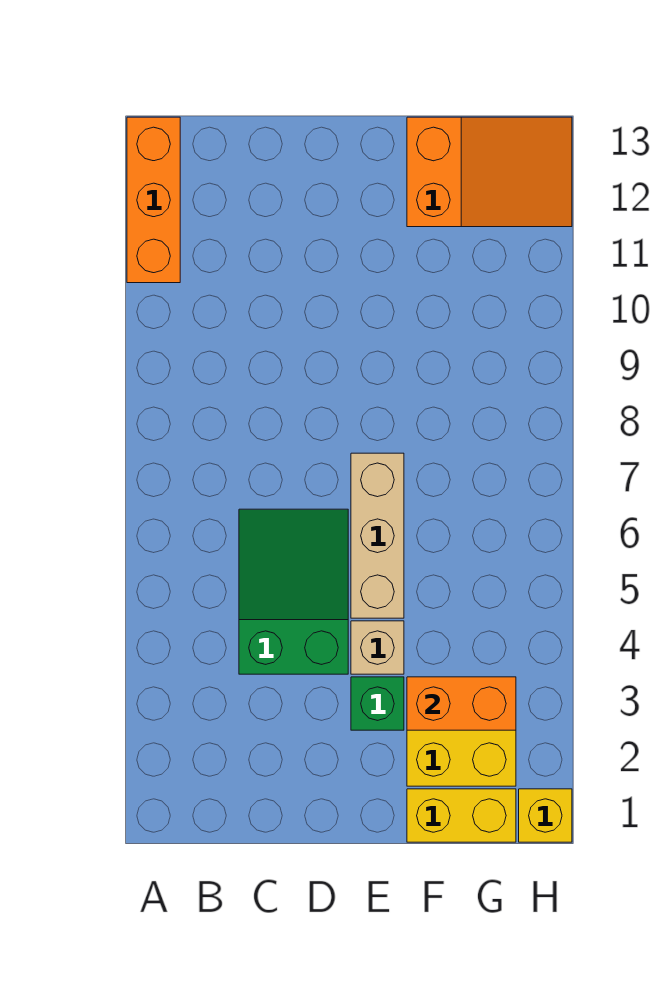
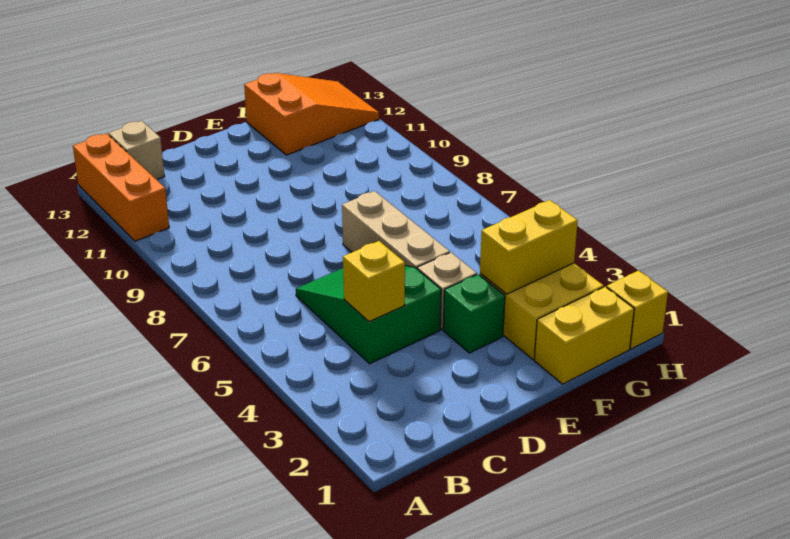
none -> tan brick B13 level 1
none -> yellow brick C4 level 2
orange brick F3:G3 level 2 -> yellow brick F3:G3 level 2

